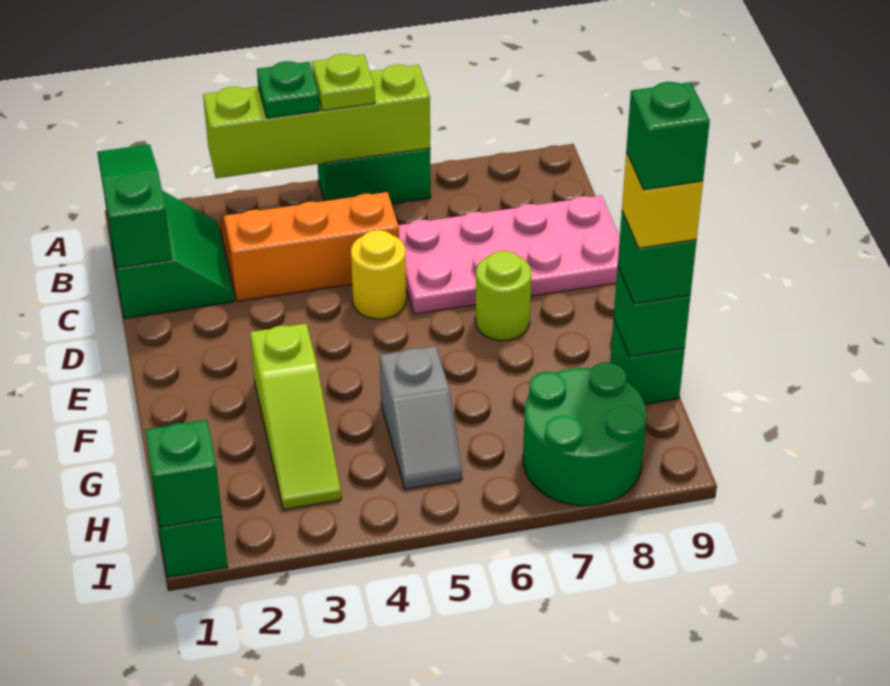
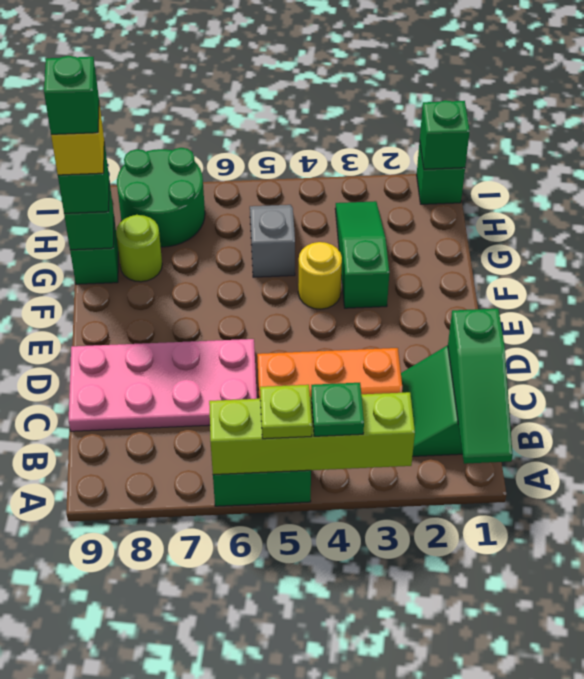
yellow round brick D5 level 1 -> yellow round brick F4 level 1
lime round brick E7 level 1 -> lime round brick G8 level 1
lime slope F3:H3 level 1 top F -> green slope F3:H3 level 1 top F

